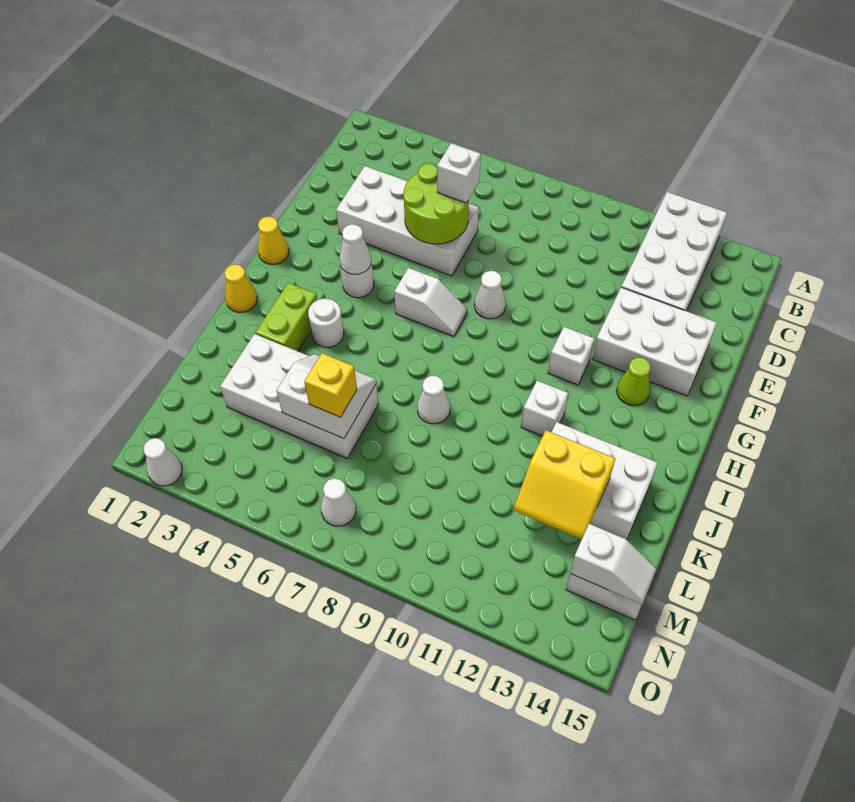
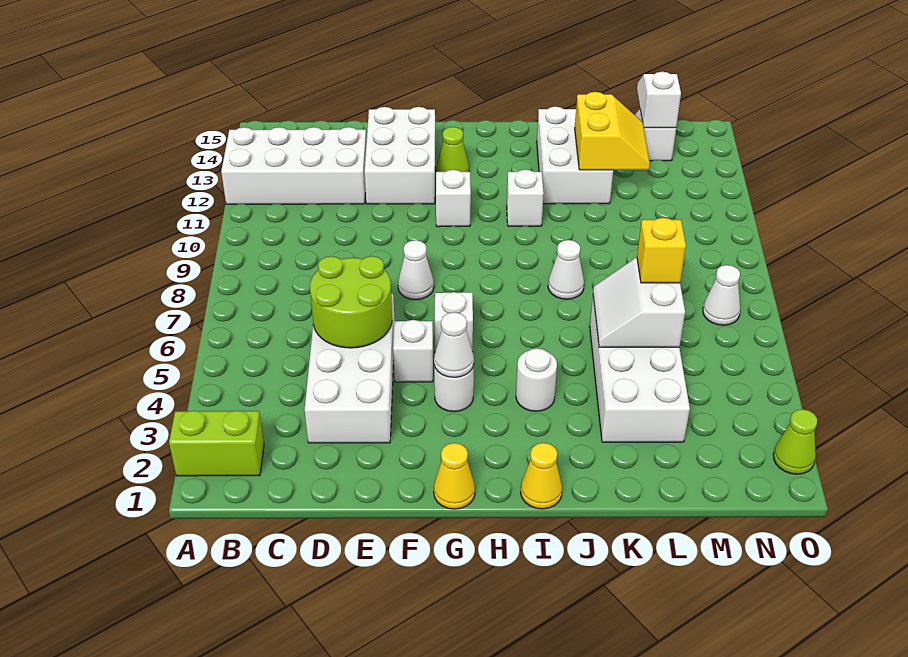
white brick D6 level 3 -> white brick F5 level 1
lime brick I3:J3 level 1 -> lime brick A2:B2 level 1
white cone O2 level 1 -> lime cone O2 level 1

